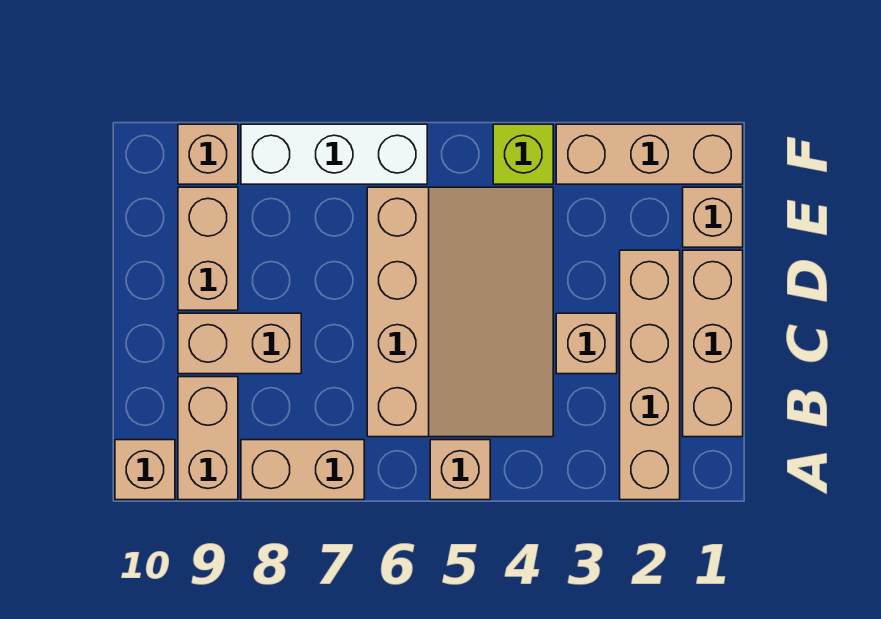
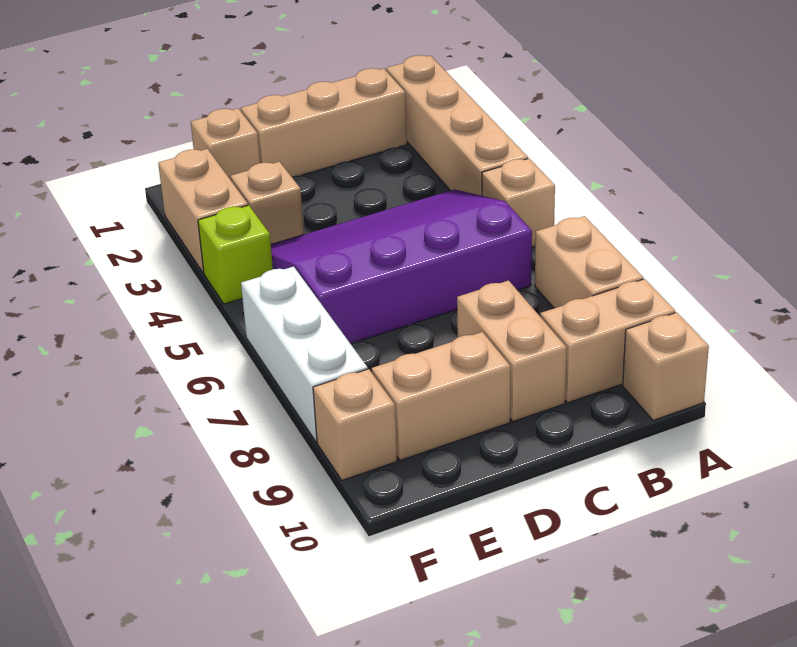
tan brick A2:D2 level 1 -> tan brick A1:A4 level 1
tan slope B4:E6 level 1 top 6 -> purple slope B4:E6 level 1 top 6
tan brick C3 level 1 -> tan brick E3 level 1
tan brick F1:F3 level 1 -> tan brick F2:F3 level 1

